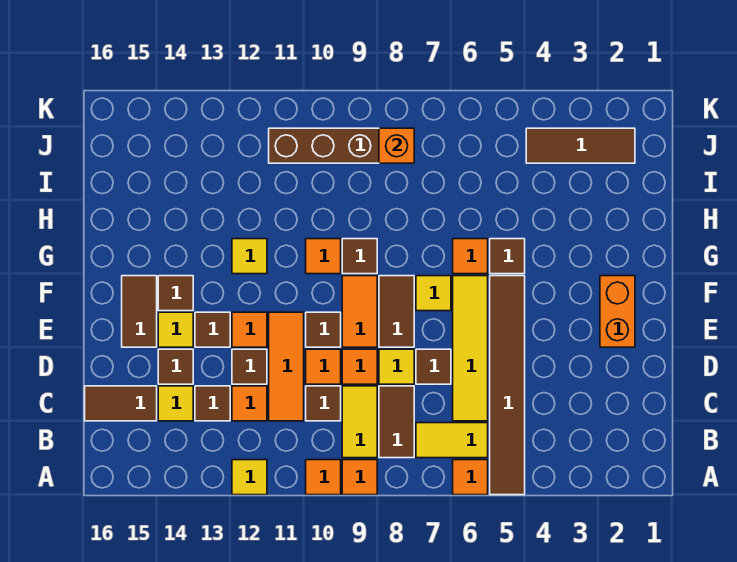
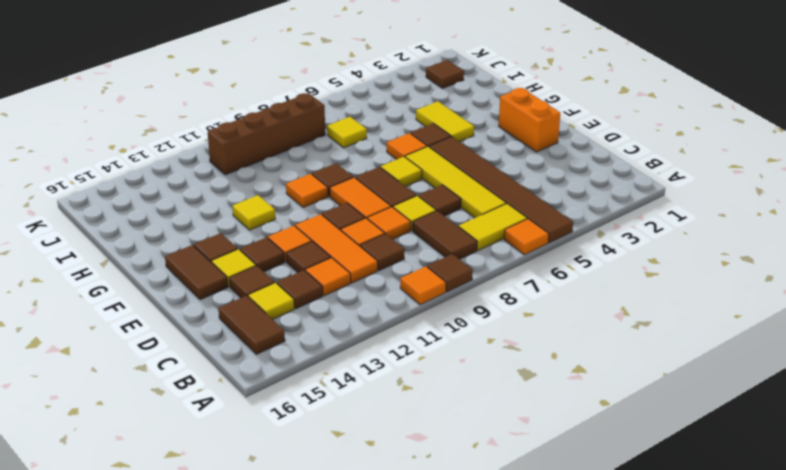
orange tile A9 level 1 -> brown tile A9 level 1
yellow tile A12 level 1 -> yellow tile I7 level 1
yellow tile B9:C9 level 1 -> yellow tile G4:H4 level 1
brown tile C15:C16 level 1 -> brown tile B15:C15 level 1
brown tile J2:J4 level 1 -> brown tile J2 level 1
orange brick J8 level 2 -> none

